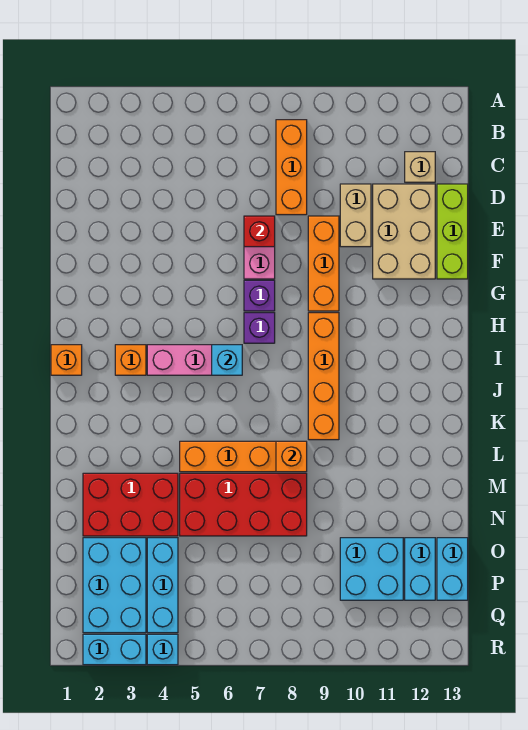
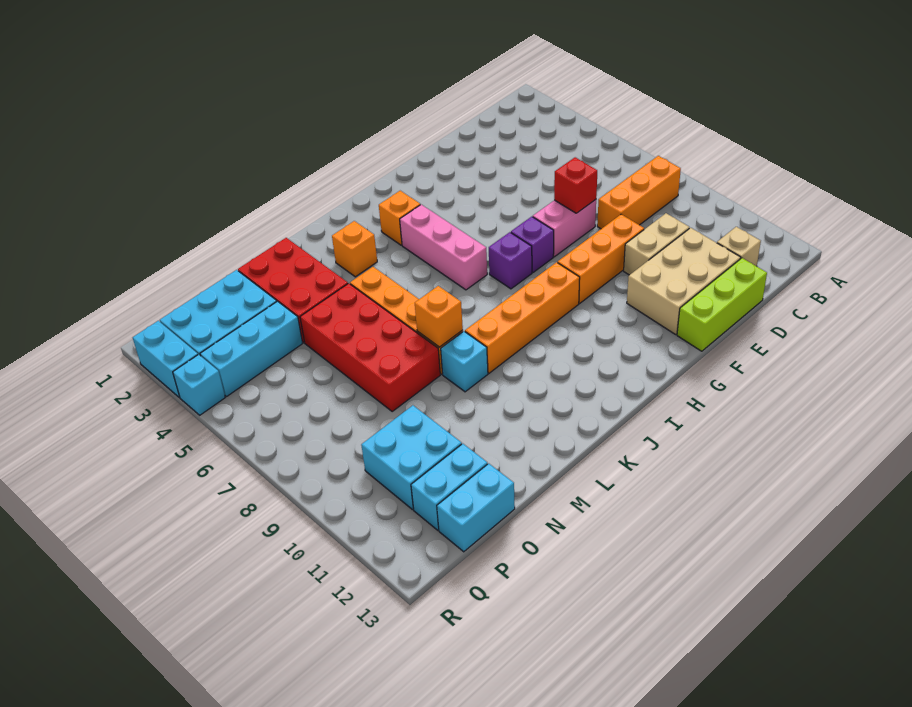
orange brick I1 level 1 -> orange brick K3 level 1
cyan brick I6 level 2 -> cyan brick L9 level 1

